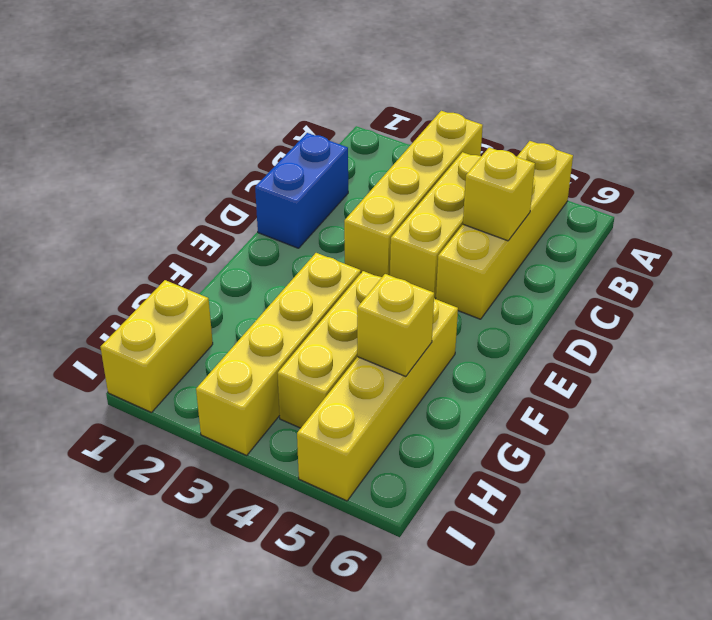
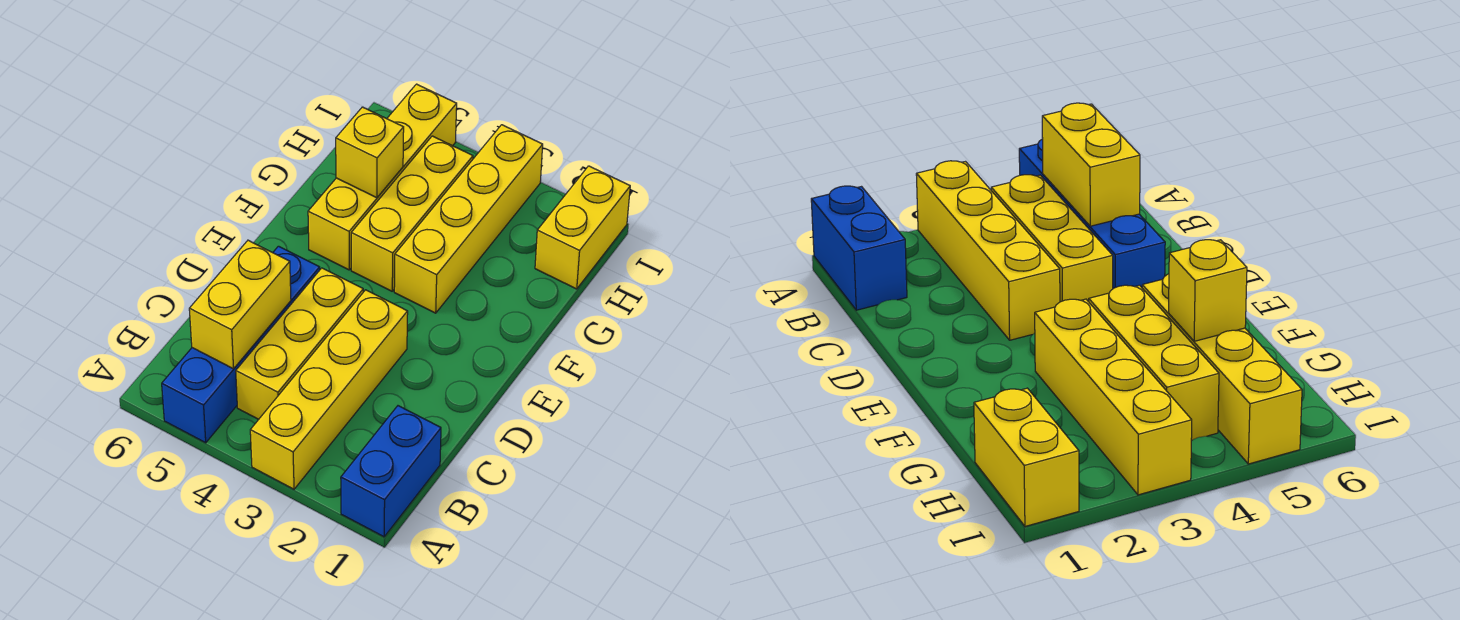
yellow brick A5:D5 level 1 -> blue brick A5:D5 level 1
blue brick C1:D1 level 1 -> blue brick A1:B1 level 1
yellow brick C5 level 2 -> yellow brick B5:C5 level 2

